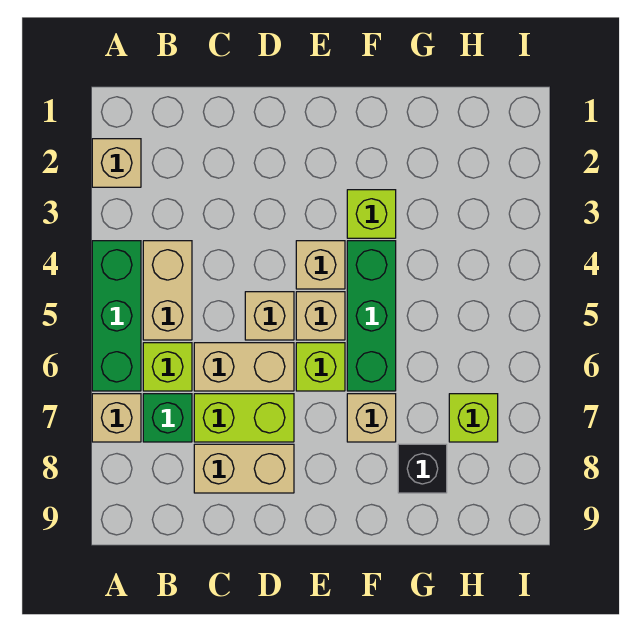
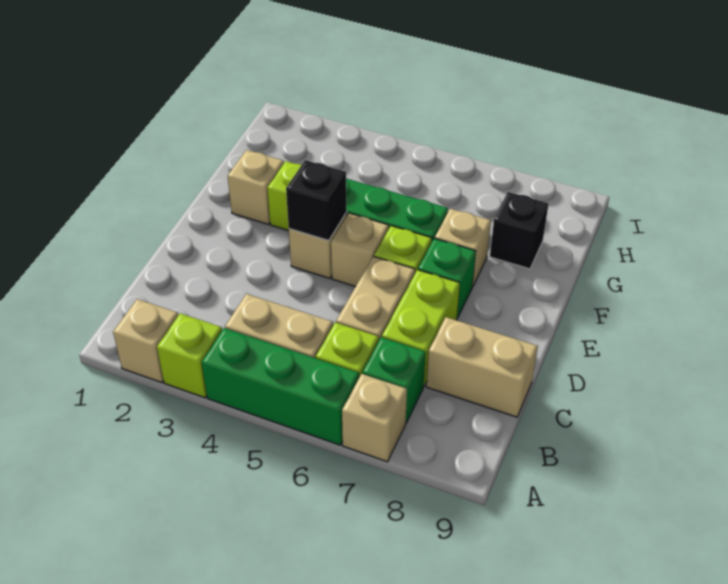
tan brick C8:D8 level 1 -> tan brick C8:C9 level 1
tan brick D5 level 1 -> tan brick F2 level 1
none -> black brick E4 level 2
none -> green brick E7 level 1
lime brick H7 level 1 -> lime brick A3 level 1

